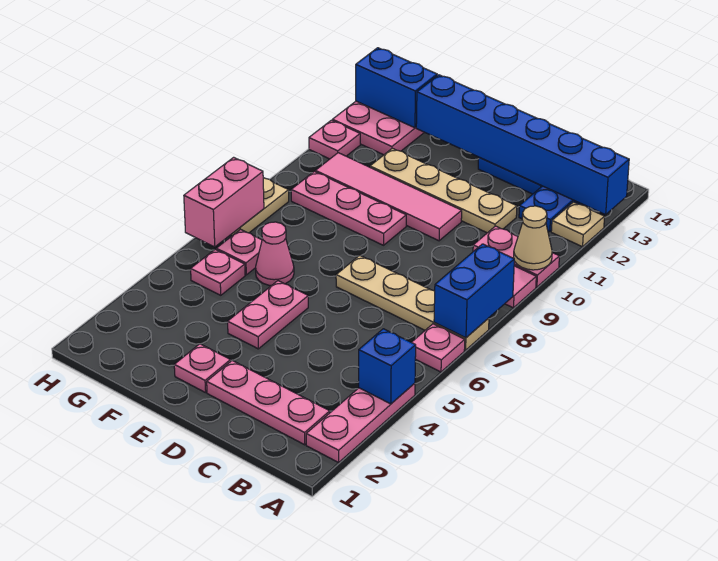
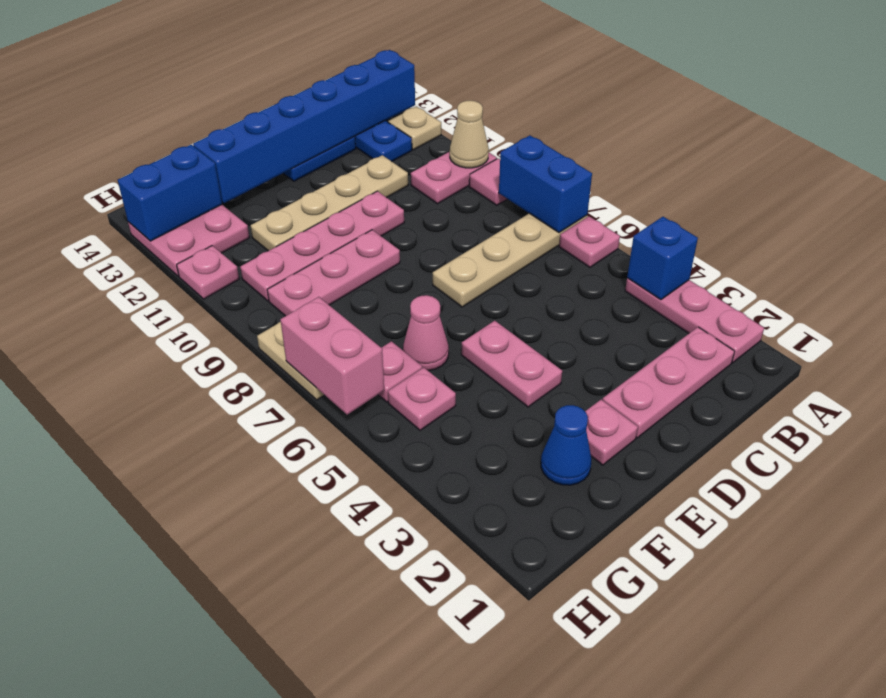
pink tile D10:G10 level 1 -> pink plate D10:G10 level 1
none -> blue cone F2 level 1

